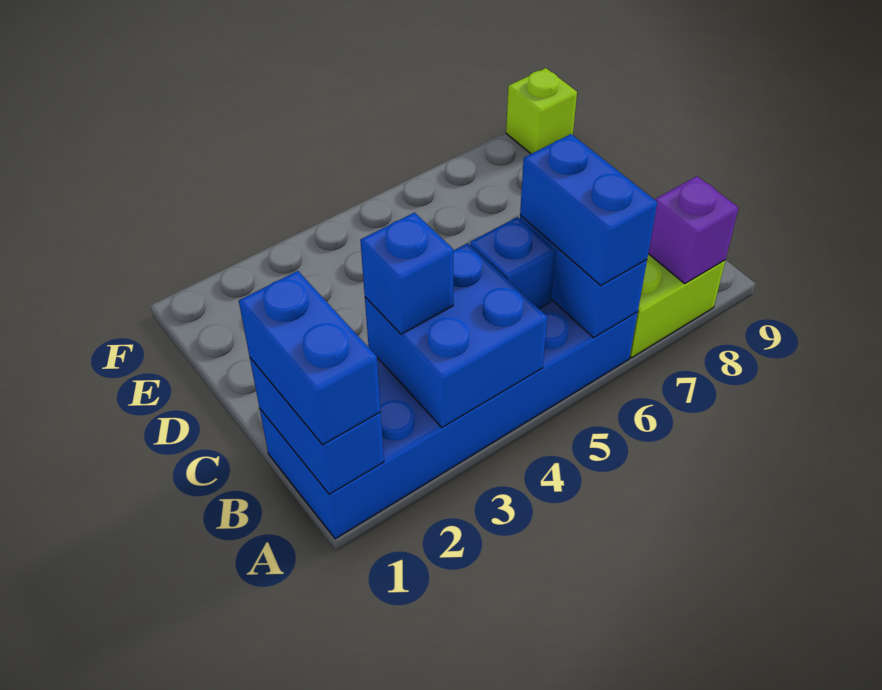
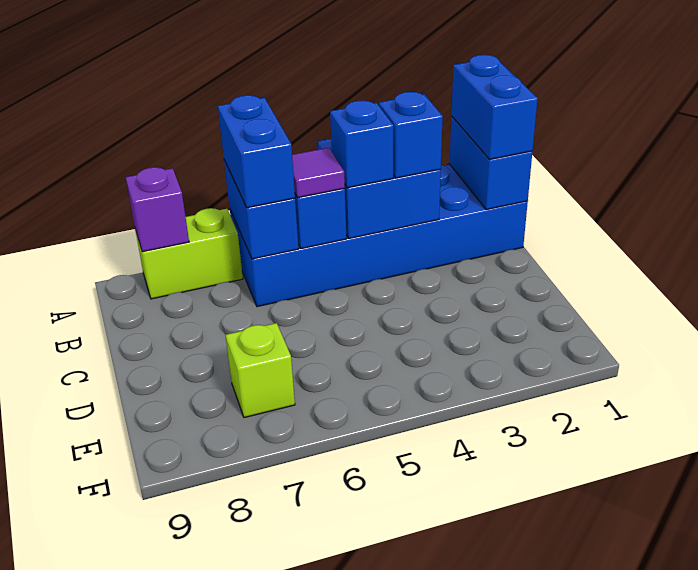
none -> blue brick B4 level 3
none -> purple tile B5 level 3
lime brick F9 level 1 -> lime brick E7 level 1

